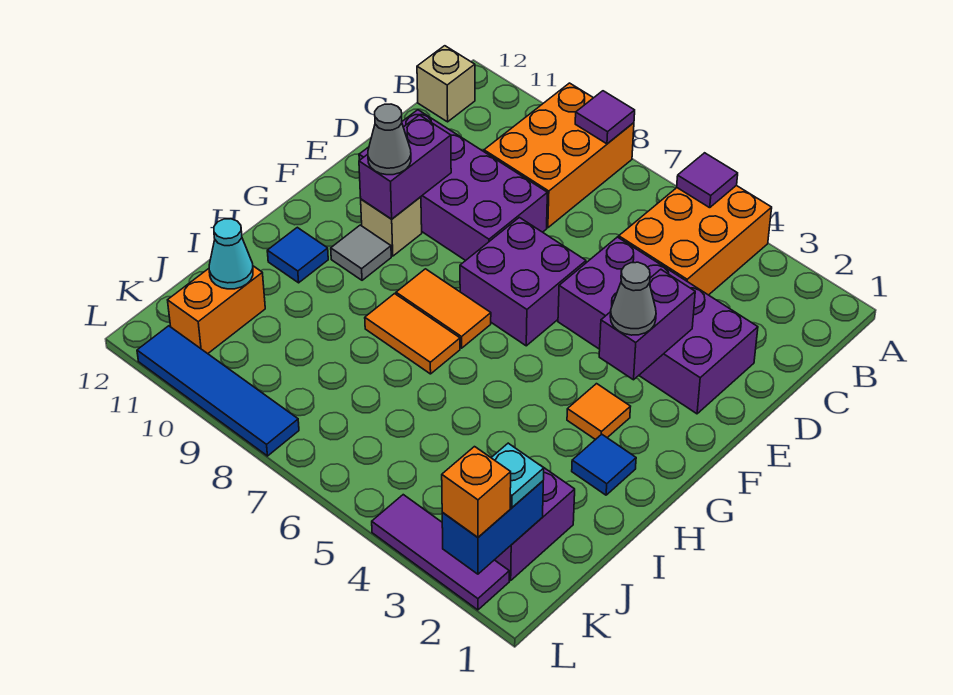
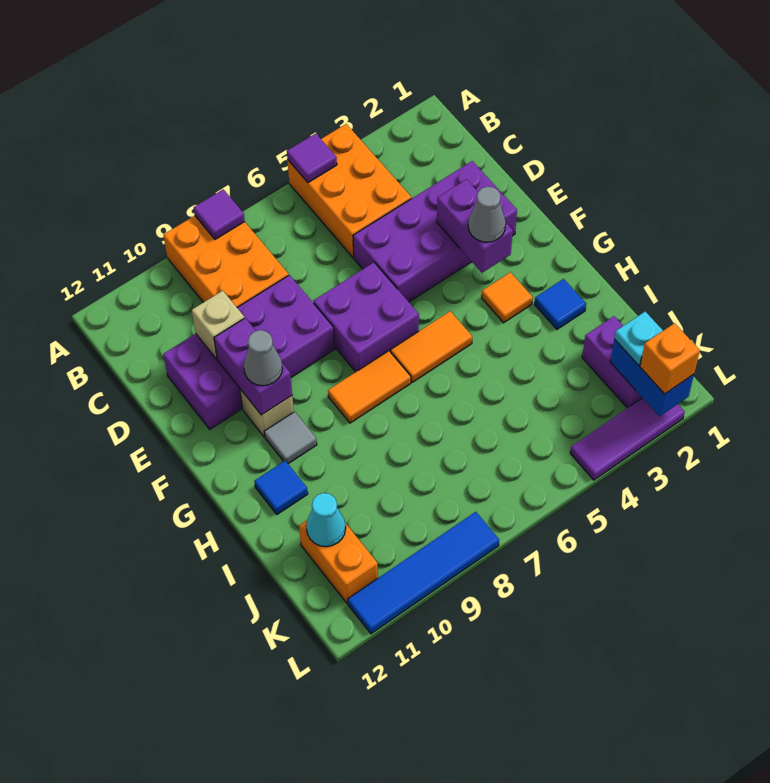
tan brick B12 level 1 -> tan brick D10 level 2
orange tile H7:H8 level 1 -> orange tile G5:G6 level 1

